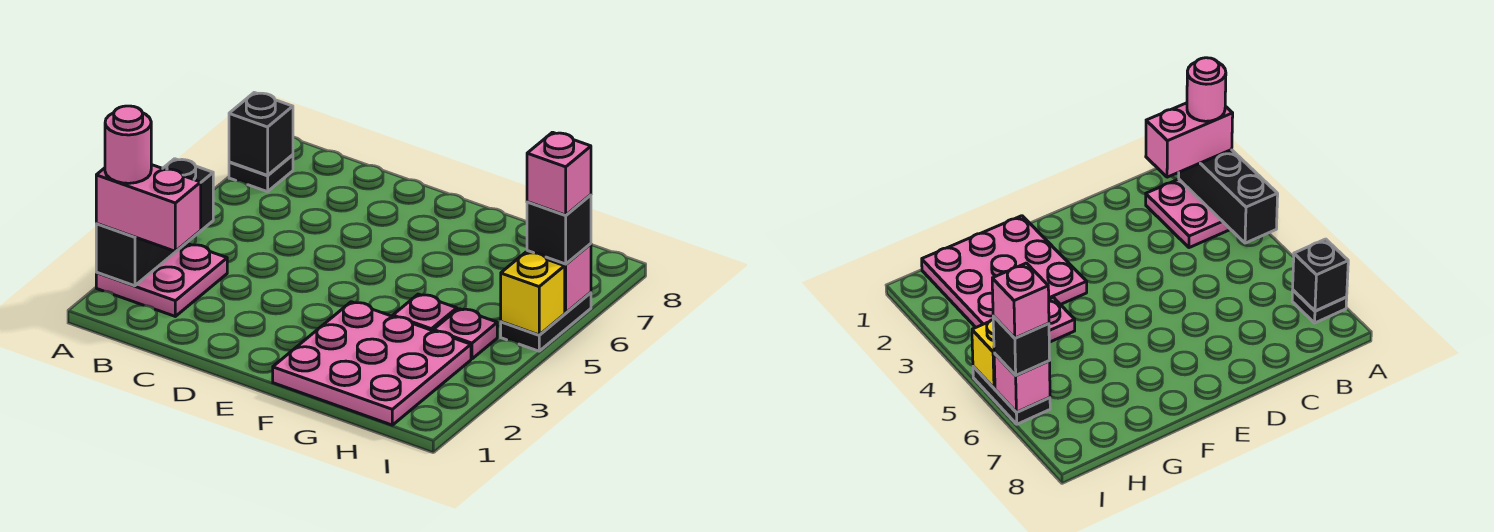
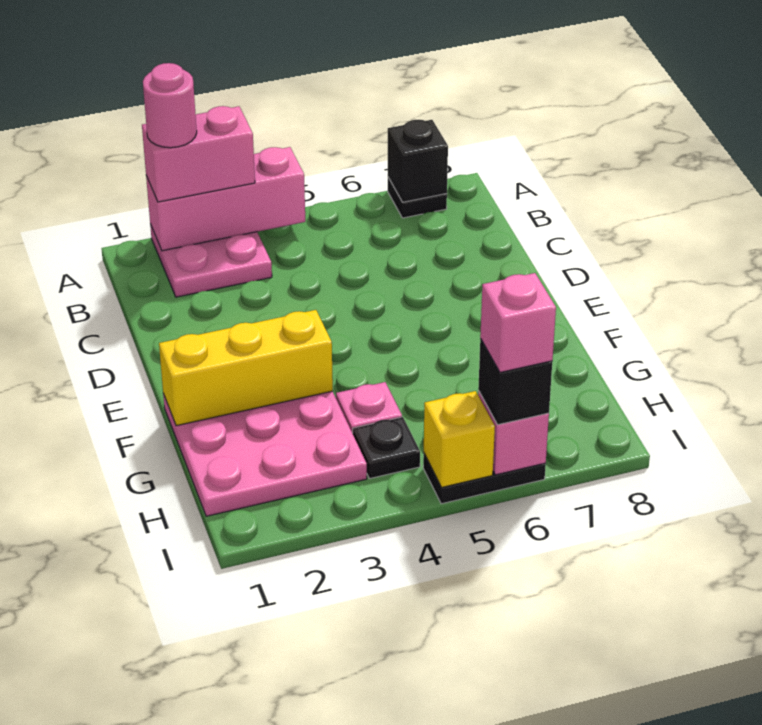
black brick A2:A4 level 2 -> pink brick A2:A4 level 2
pink brick A2:B2 level 3 -> pink brick A2:A3 level 3
none -> yellow brick F1:F3 level 2
pink plate H4 level 1 -> black plate H4 level 1

